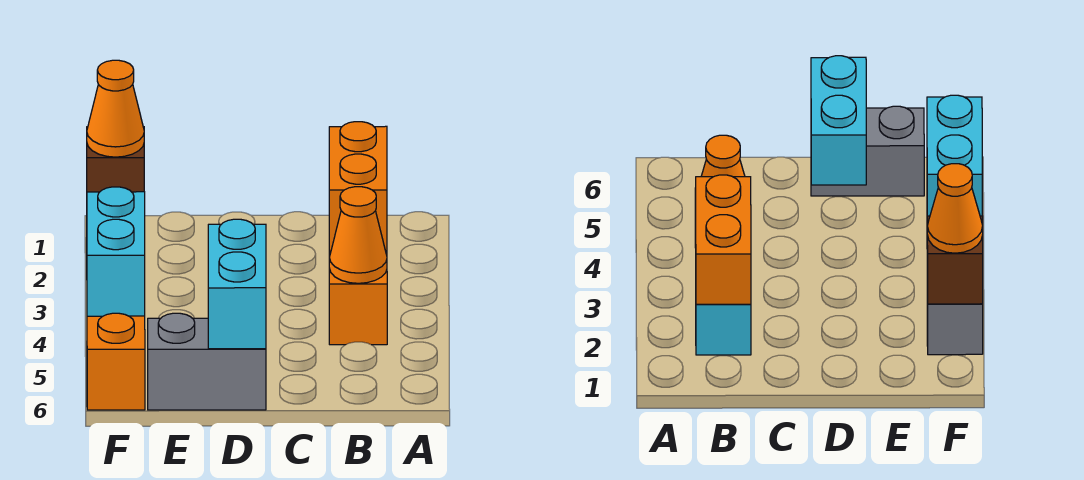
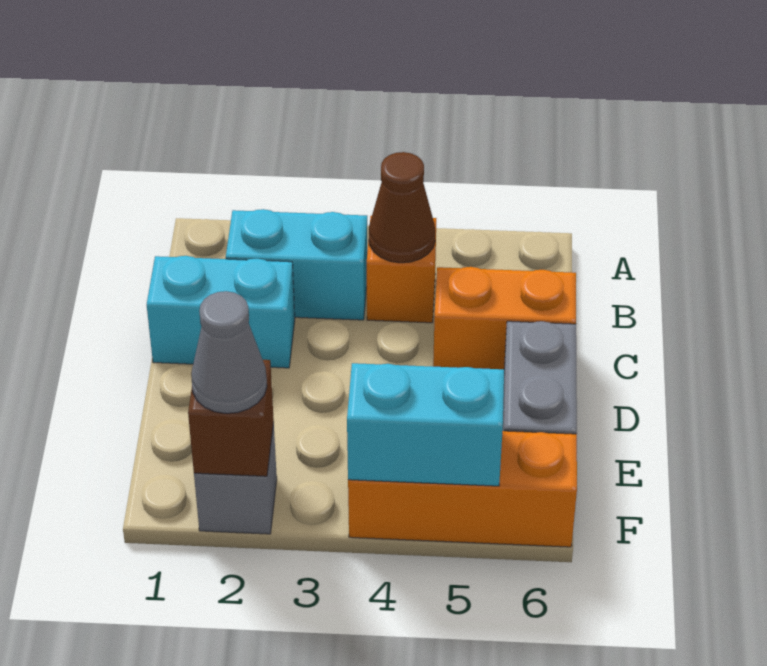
orange brick B2:B3 level 2 -> orange brick C5:C6 level 1
orange cone B4 level 2 -> brown cone B4 level 2
cyan brick D5:D6 level 2 -> cyan brick C1:C2 level 1
orange cone F2 level 3 -> grey cone F2 level 3

